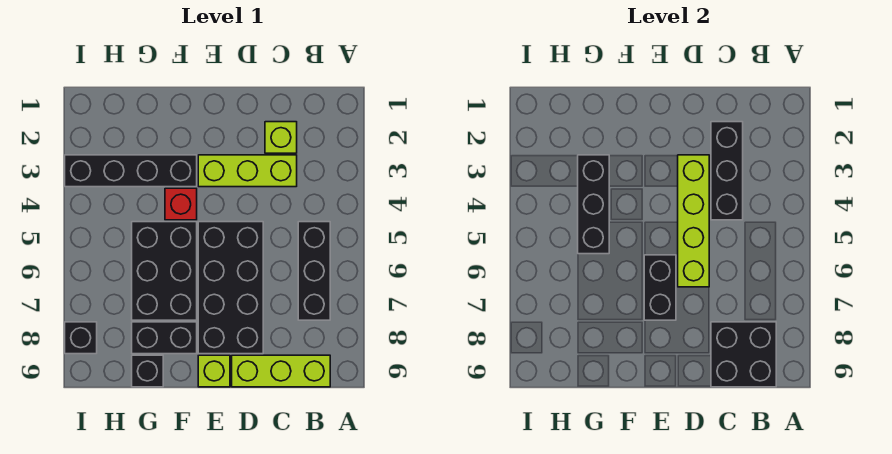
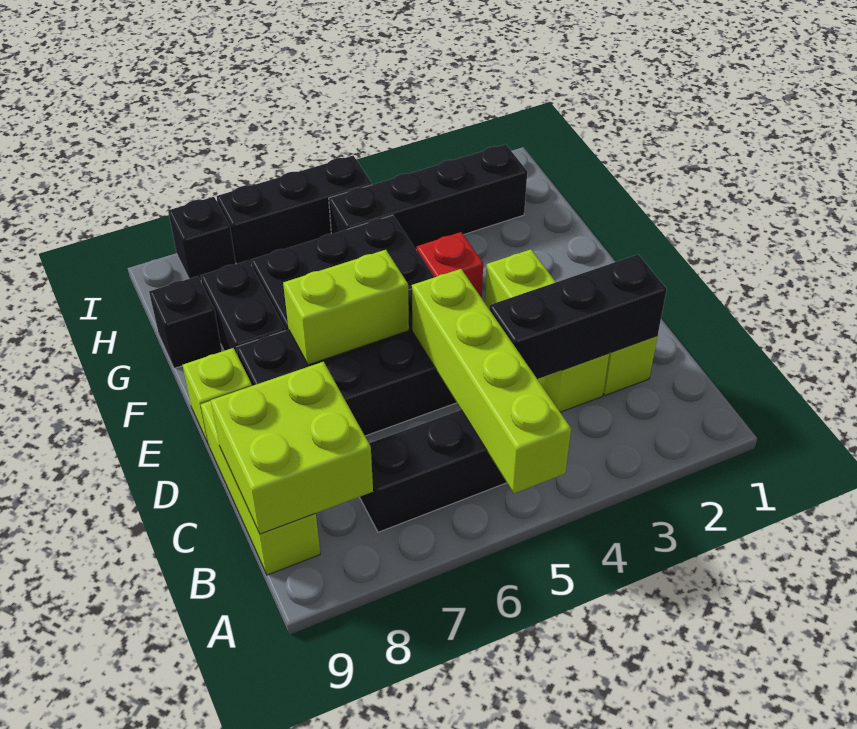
black brick B8:C9 level 2 -> lime brick B8:C9 level 2
lime brick D3:D6 level 2 -> lime brick A5:D5 level 2
black brick E6:E7 level 2 -> lime brick E6:E7 level 2
black brick F3:I3 level 1 -> black brick H2:H5 level 1
black brick G3:G5 level 2 -> black brick I5:I7 level 1

